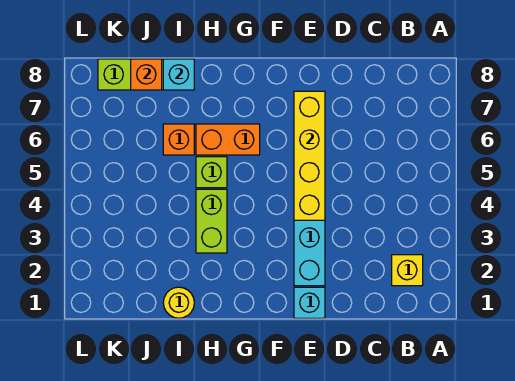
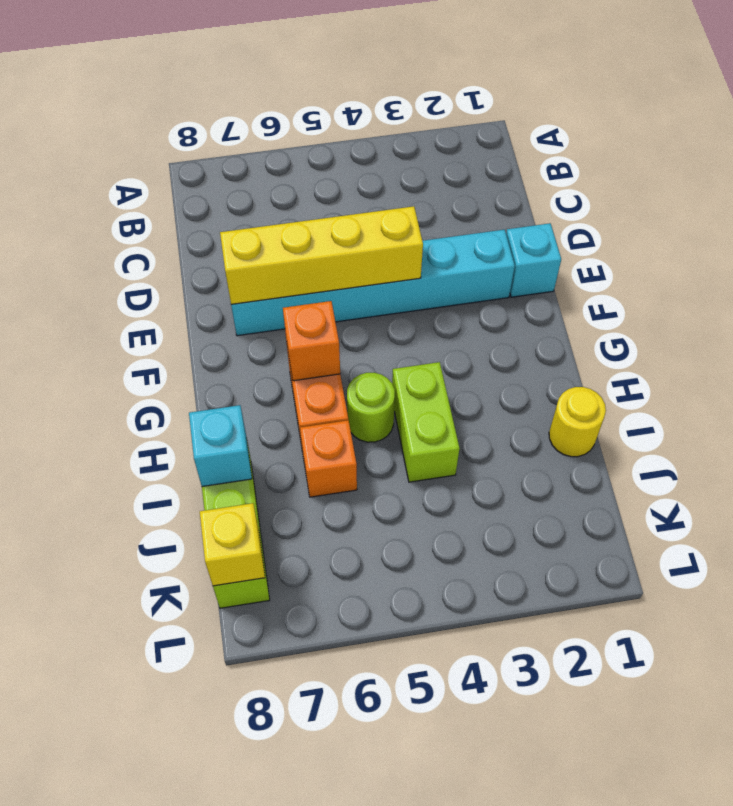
yellow brick B2 level 1 -> yellow brick K8 level 2
lime brick H3:H4 level 1 -> lime brick H4:I4 level 1
lime brick H5 level 1 -> lime round brick H5 level 1
orange brick J8 level 2 -> orange brick G6 level 2

